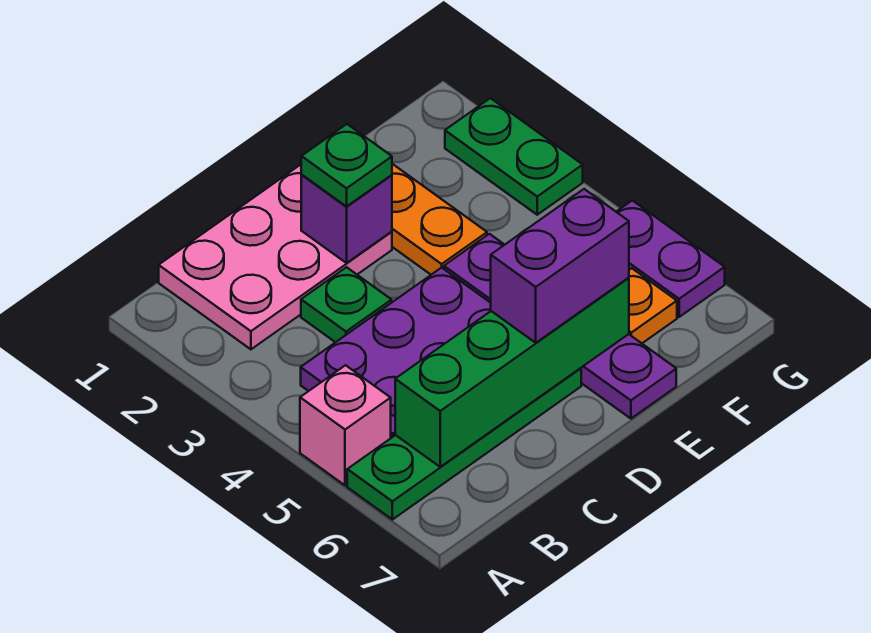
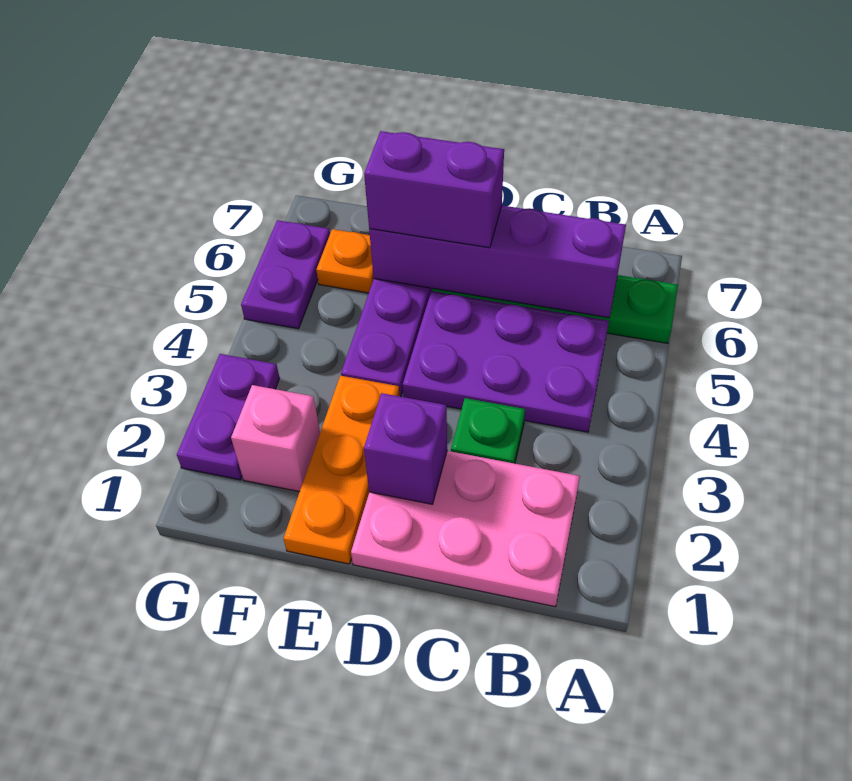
pink brick A5 level 1 -> pink brick F2 level 1
green brick B6:E6 level 2 -> purple brick B6:E6 level 2
green plate D2 level 3 -> none
green plate G2:G3 level 1 -> purple plate G2:G3 level 1

